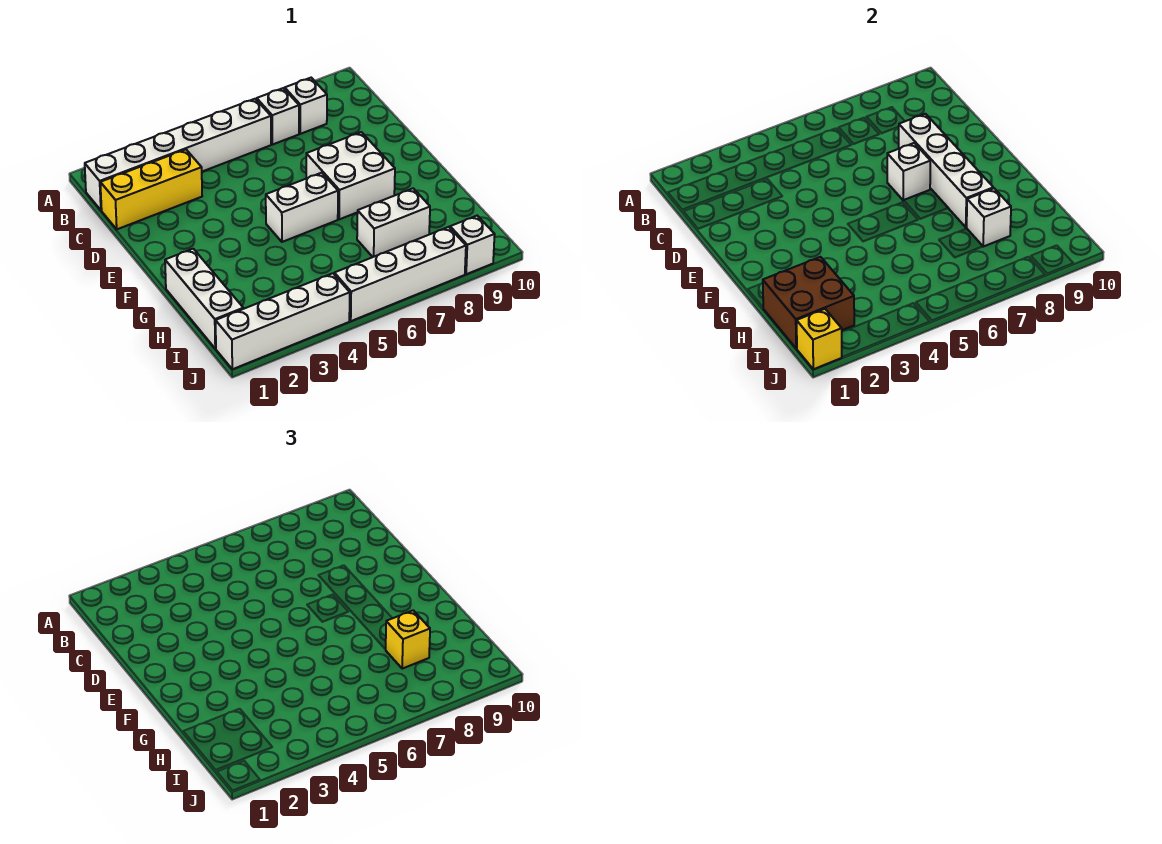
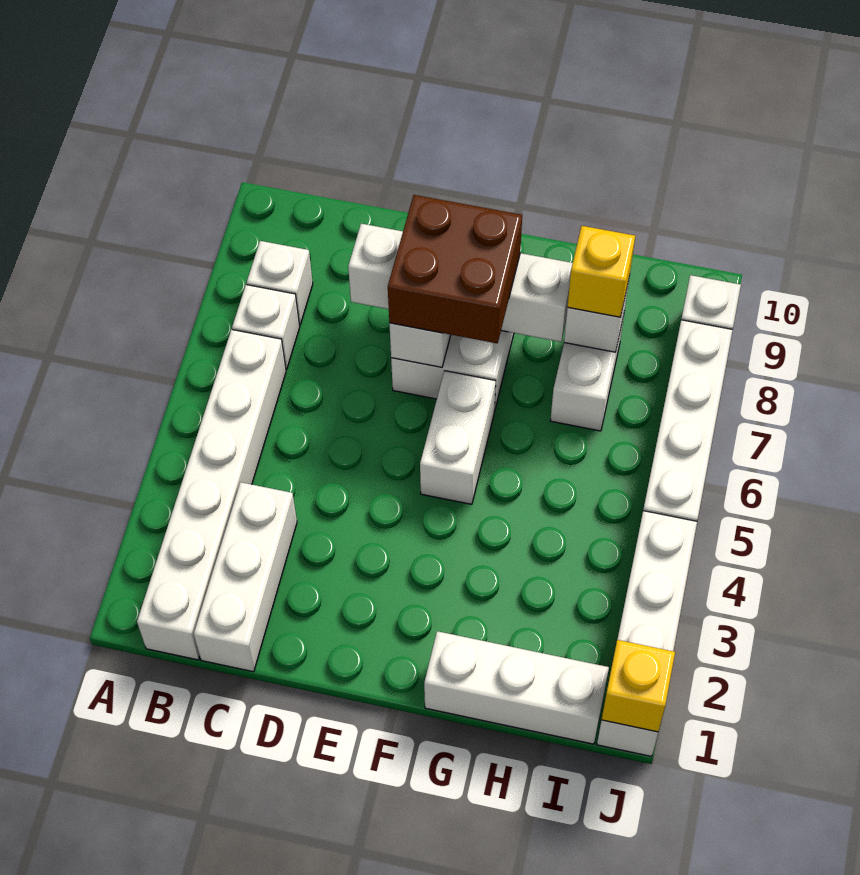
yellow brick C1:C3 level 1 -> white brick C1:C3 level 1
brown brick H1:I2 level 2 -> brown brick E7:F8 level 3

